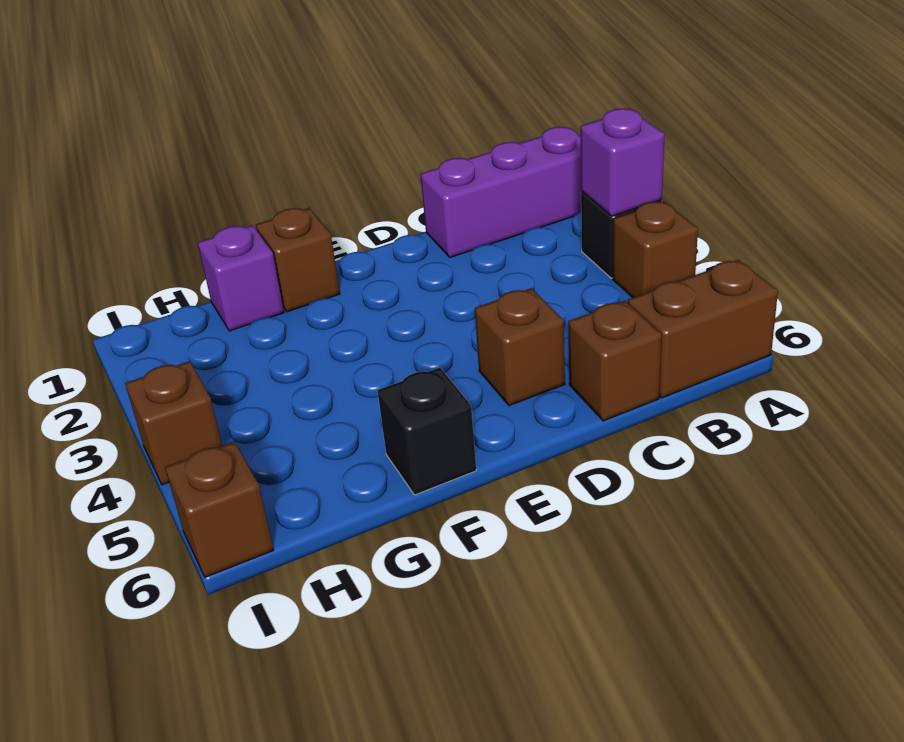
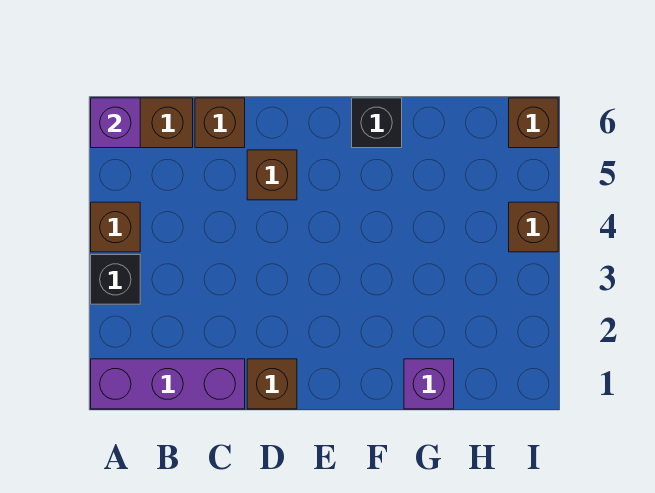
purple brick A3 level 2 -> purple brick A6 level 2
brown brick F1 level 1 -> brown brick D1 level 1

